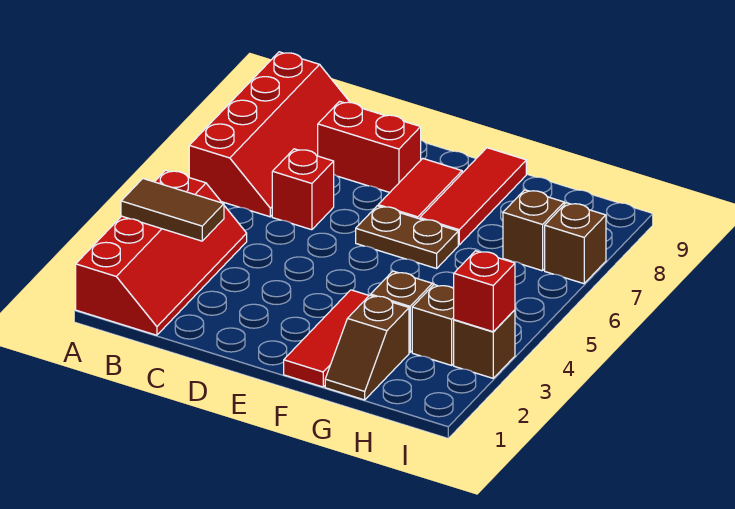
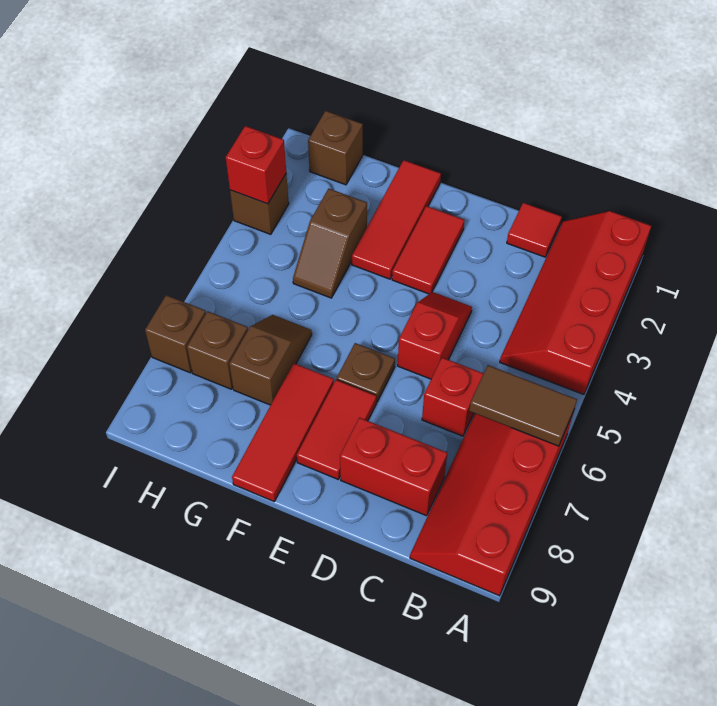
brown tile A3:B3 level 2 -> brown tile A6:B6 level 2
none -> red tile C1 level 1
none -> red slope D4:D5 level 1 top 5
none -> red tile E2:E3 level 1
brown plate E6:F6 level 1 -> brown plate E6 level 1
brown slope G1:G2 level 1 top 2 -> brown slope G6:G7 level 1 top 7
brown brick H3 level 1 -> brown brick H1 level 1

